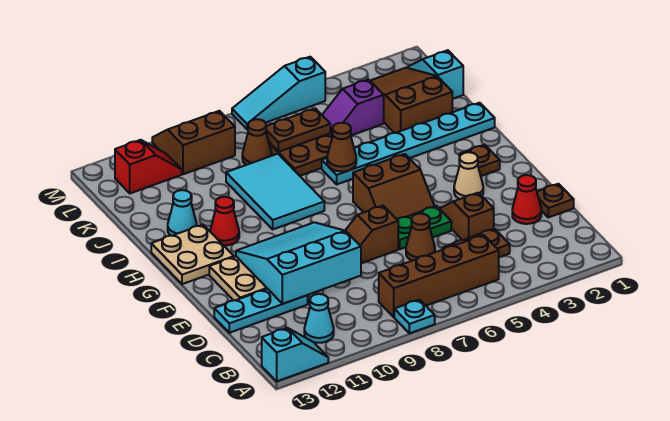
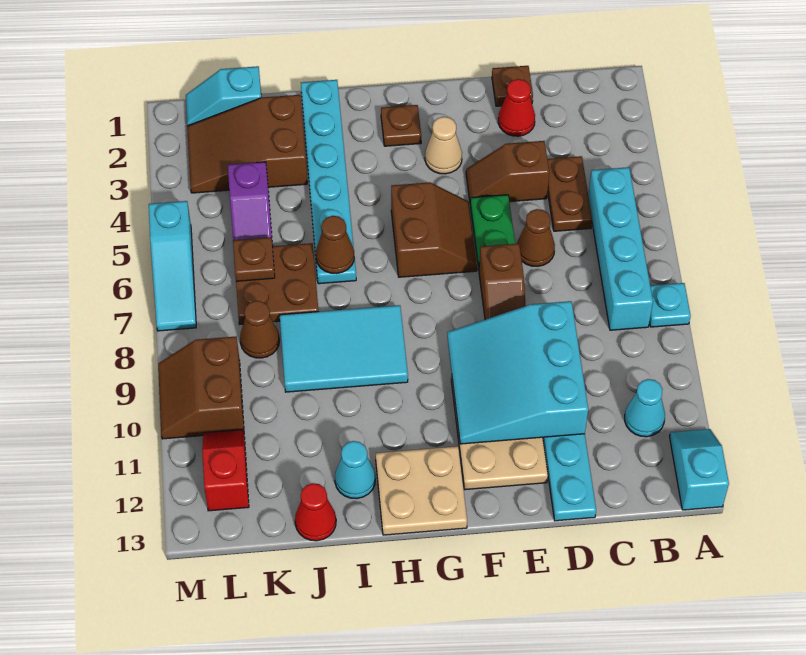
brown brick B5:B8 level 1 -> cyan brick B5:B8 level 1
red cone H11 level 1 -> red cone J13 level 1
brown plate K6:K7 level 2 -> brown plate K6 level 2

